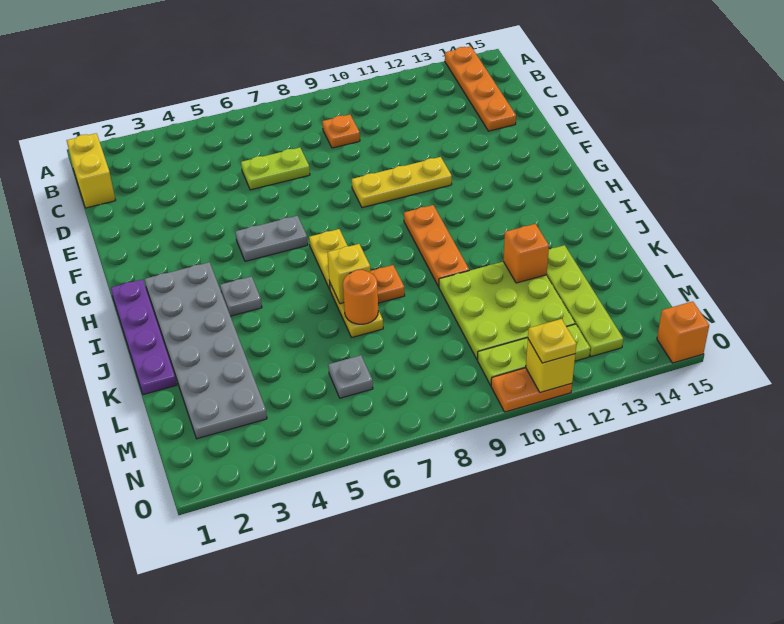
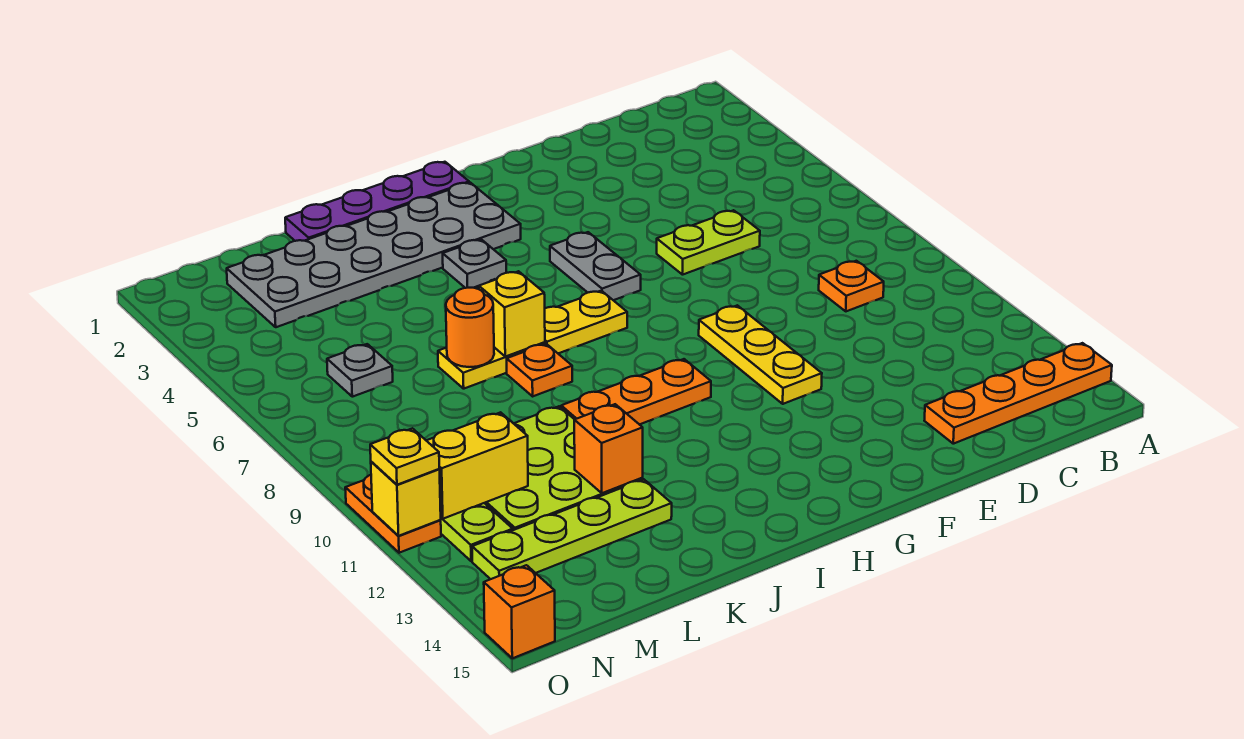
yellow brick B1:C1 level 1 -> yellow brick M11:N11 level 2
lime plate D6:D7 level 1 -> lime plate D6:E6 level 1

